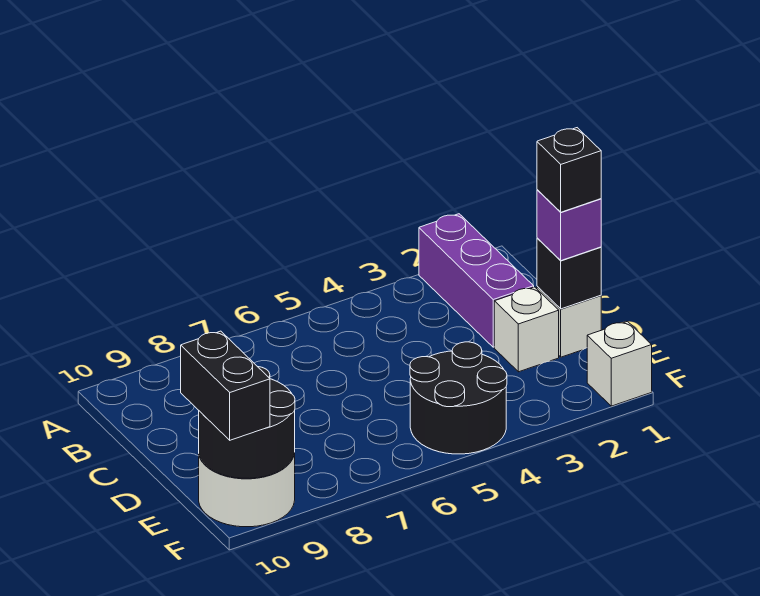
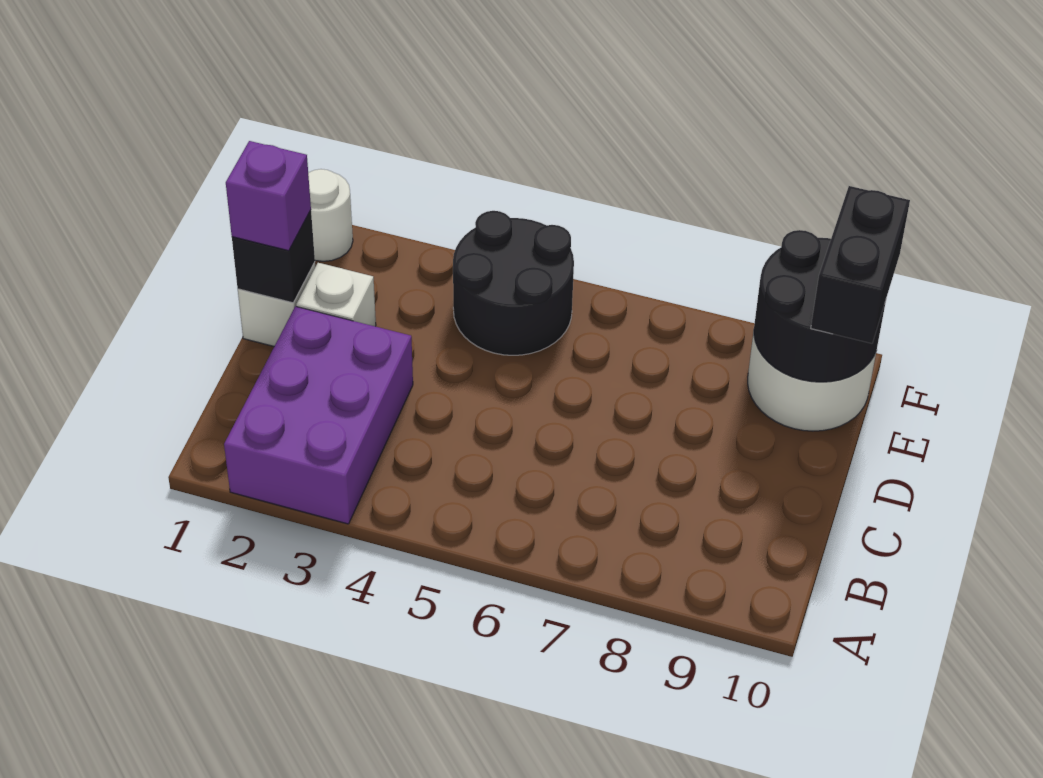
purple brick A2:C2 level 1 -> purple brick A2:C3 level 1
black brick D1 level 4 -> none
white brick F1 level 1 -> white round brick F1 level 1

